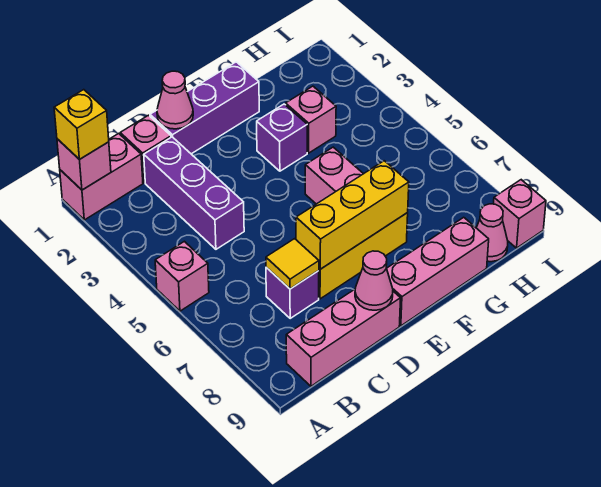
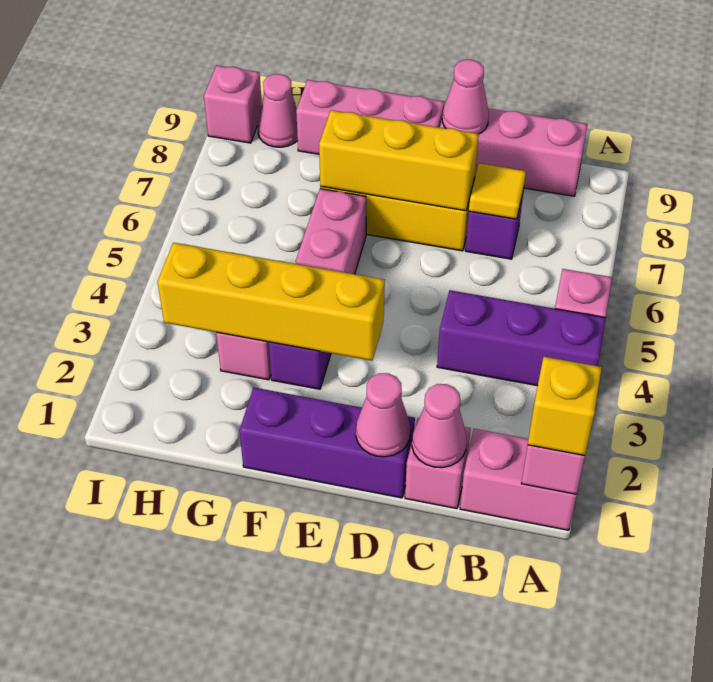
none -> pink cone C1 level 2
purple brick C2:C4 level 1 -> purple brick A4:C4 level 1
none -> yellow brick E3:H3 level 2

